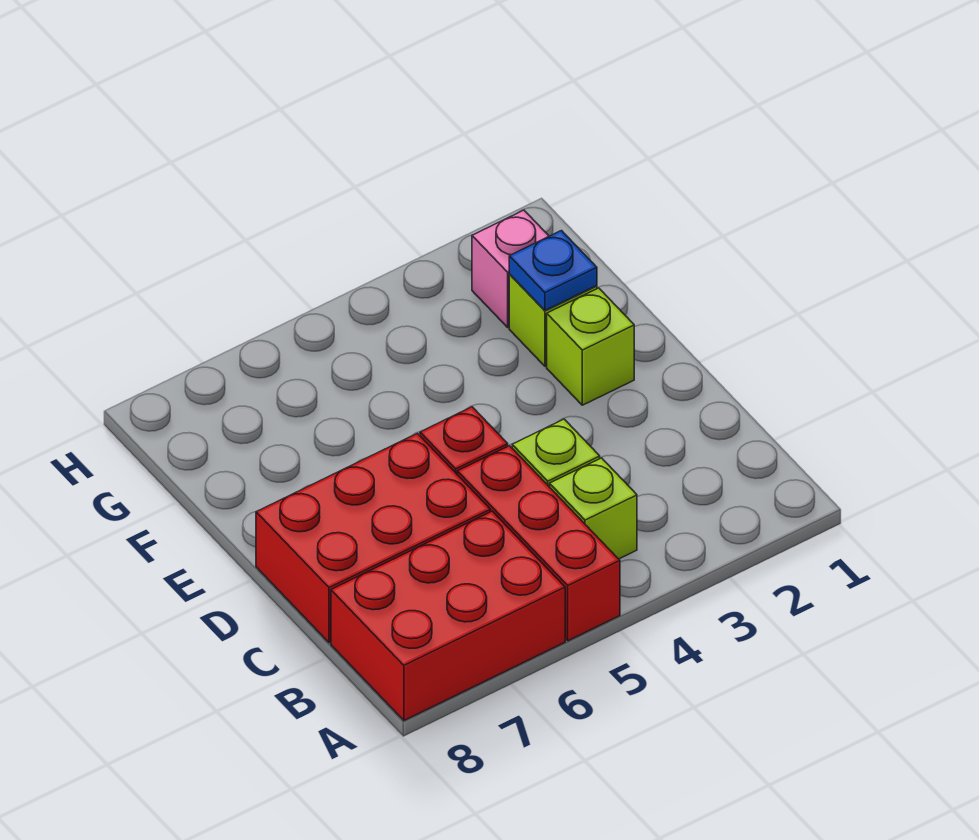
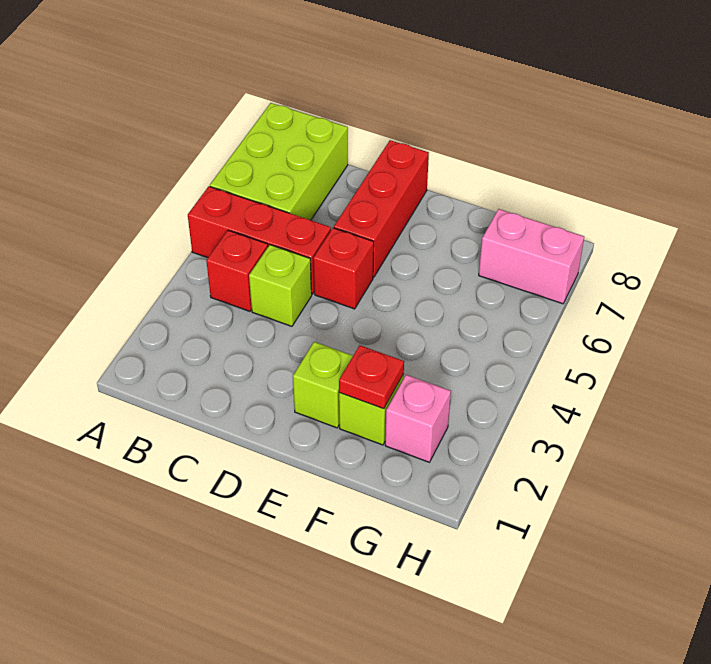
red brick A6:B8 level 1 -> lime brick A6:B8 level 1
lime brick B4 level 1 -> red brick B4 level 1
red brick C6:D8 level 1 -> red brick D6:D8 level 1
blue plate F2 level 2 -> red plate F2 level 2
none -> pink brick G7:H7 level 1

